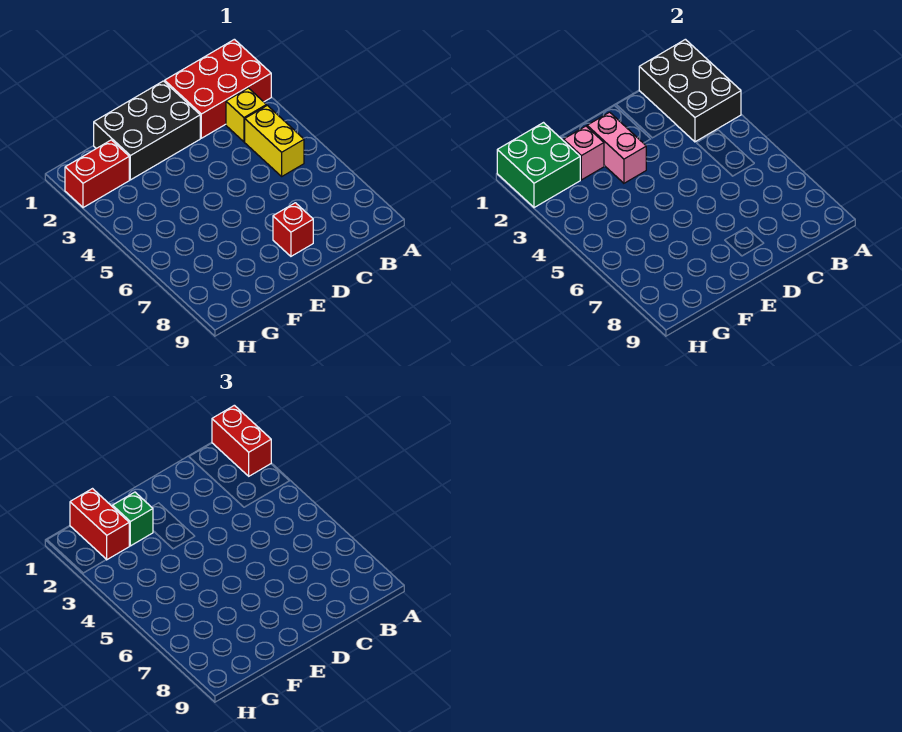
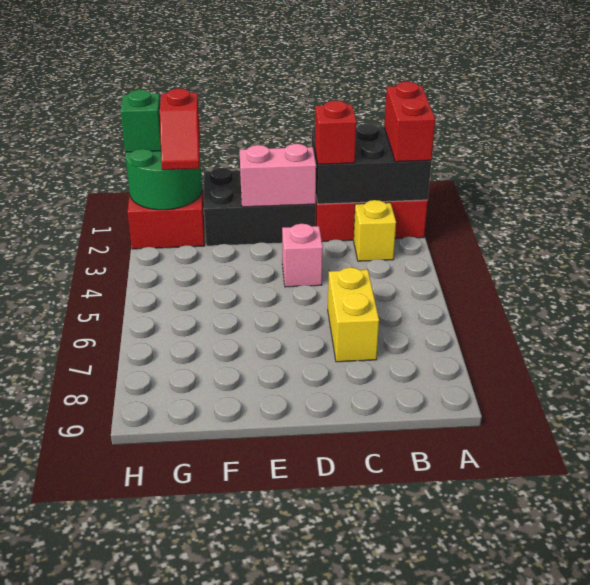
black brick A1:B3 level 2 -> black brick A1:C2 level 2
yellow brick B4:B5 level 1 -> yellow brick C6:C7 level 1
red brick D8 level 1 -> red brick C2 level 3
pink brick E2:E3 level 2 -> pink brick D2:E2 level 2
pink brick F2 level 2 -> pink brick D4 level 1
green brick F2 level 3 -> green brick H1 level 3
green brick G1:H2 level 2 -> green round brick G1:H2 level 2
red brick G1:G2 level 3 -> red slope G1:G2 level 3 top 1

